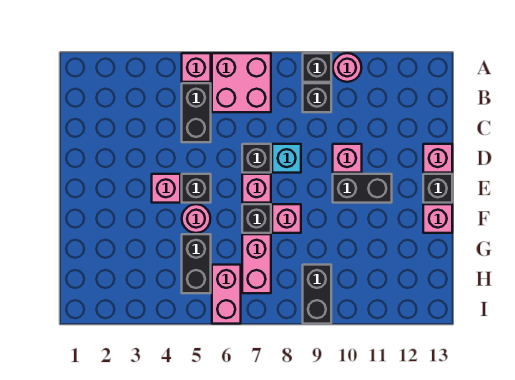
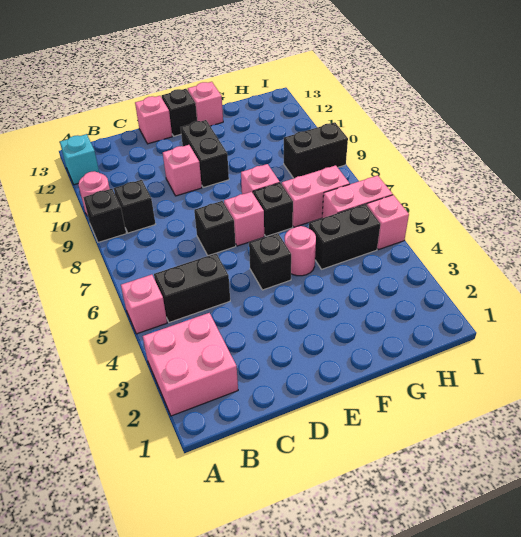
pink brick A6:B7 level 1 -> pink brick A2:B3 level 1
cyan brick D8 level 1 -> cyan brick A12 level 1
pink brick E4 level 1 -> pink brick I5 level 1

